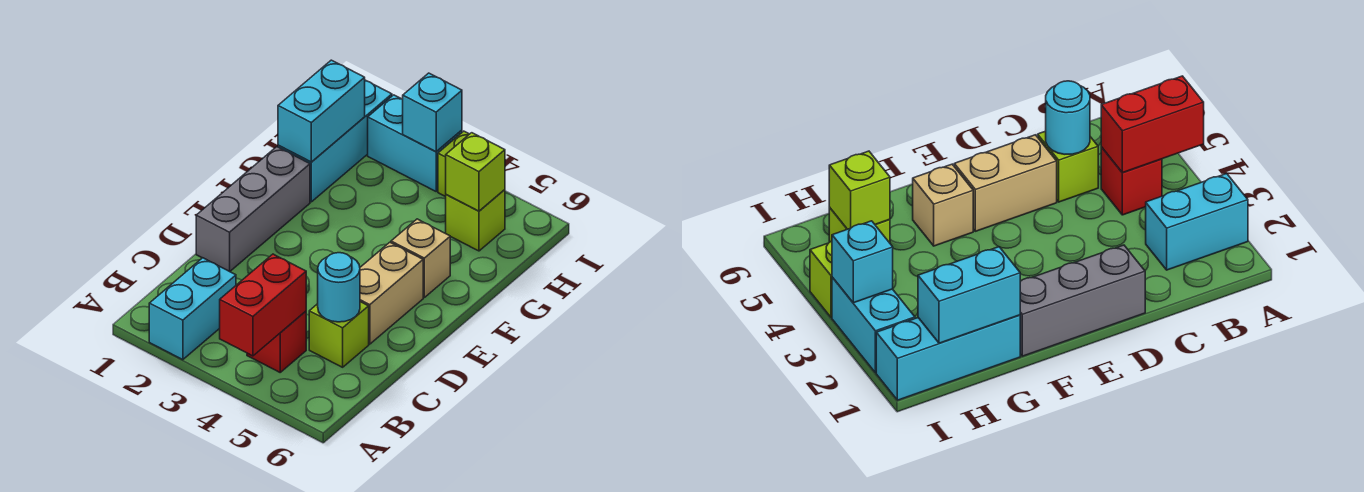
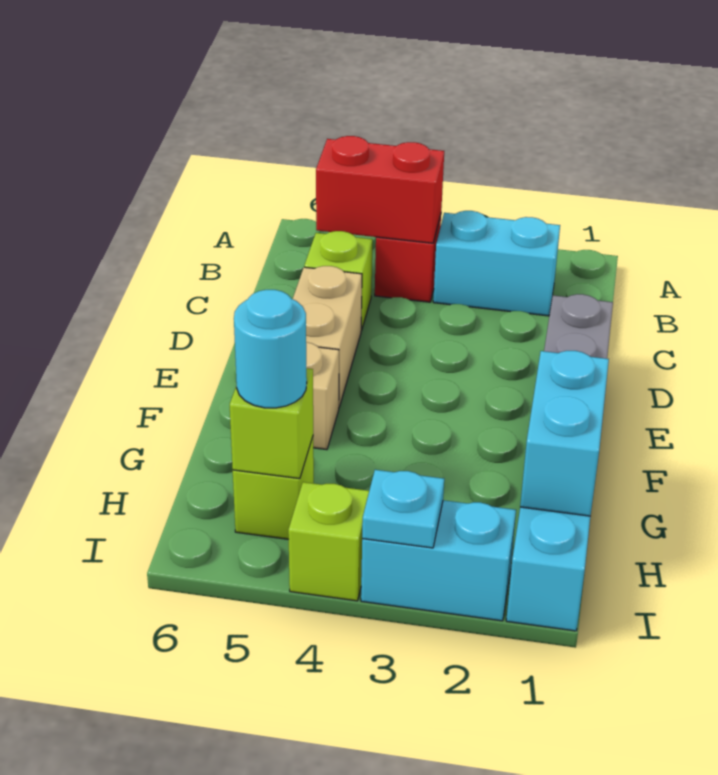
cyan brick A2:B2 level 1 -> cyan brick B2:B3 level 1
red brick A4:B4 level 2 -> red brick B4:B5 level 2
cyan round brick C5 level 2 -> cyan round brick H5 level 3
cyan brick I3 level 2 -> cyan plate I3 level 2

